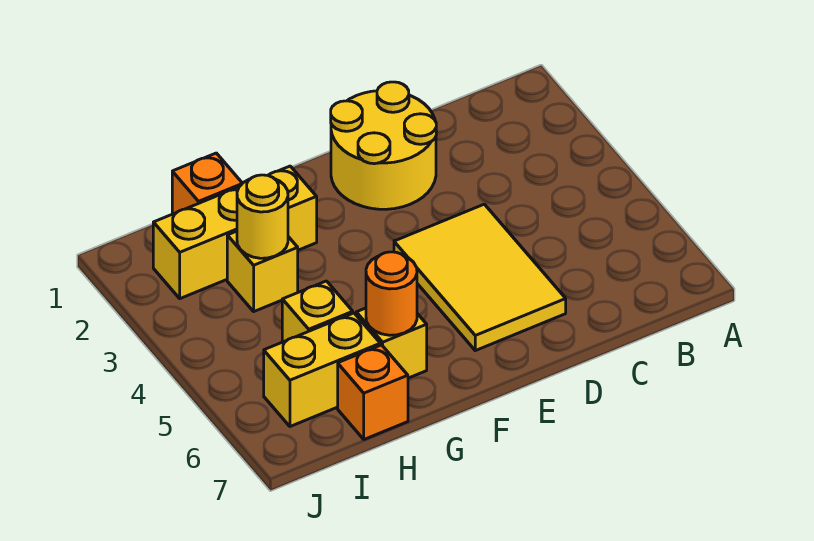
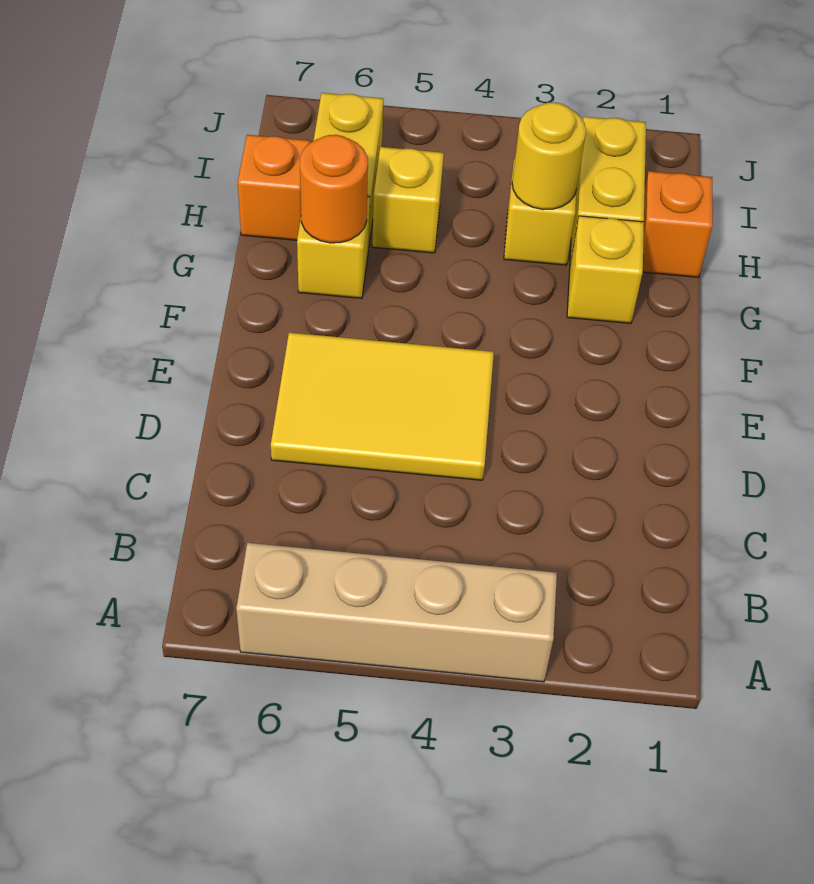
none -> tan brick A3:A6 level 1
yellow round brick D1:E2 level 1 -> none

